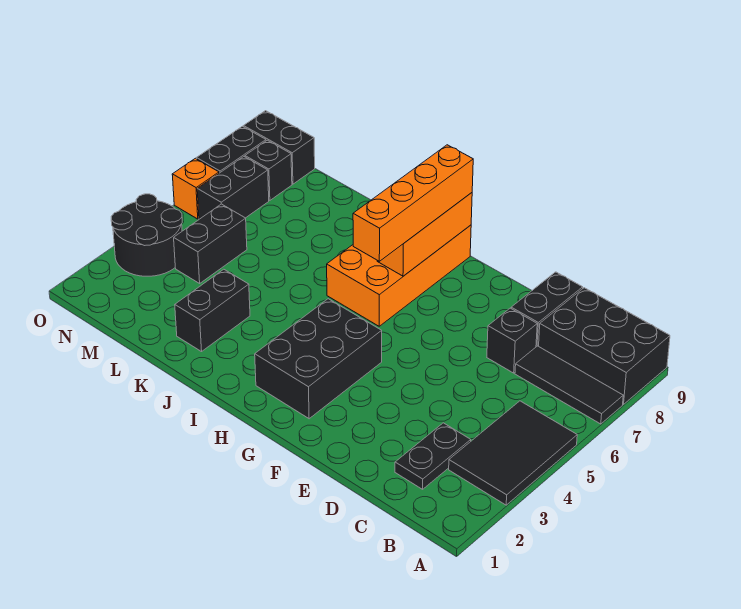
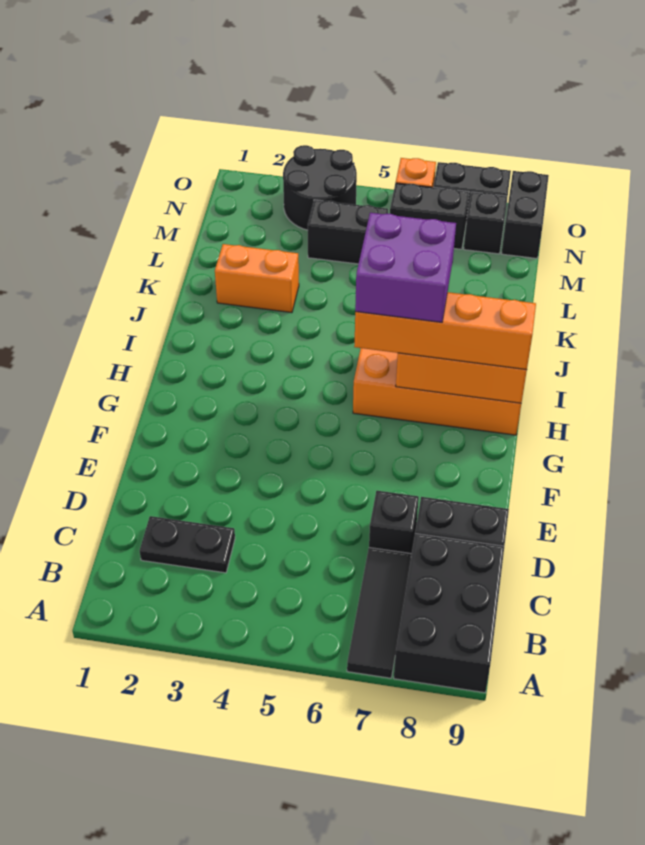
black tile A3:B5 level 1 -> none
black brick G2:H4 level 1 -> none
none -> purple brick H6:I7 level 4
black brick K2:K3 level 1 -> orange brick K2:K3 level 1

